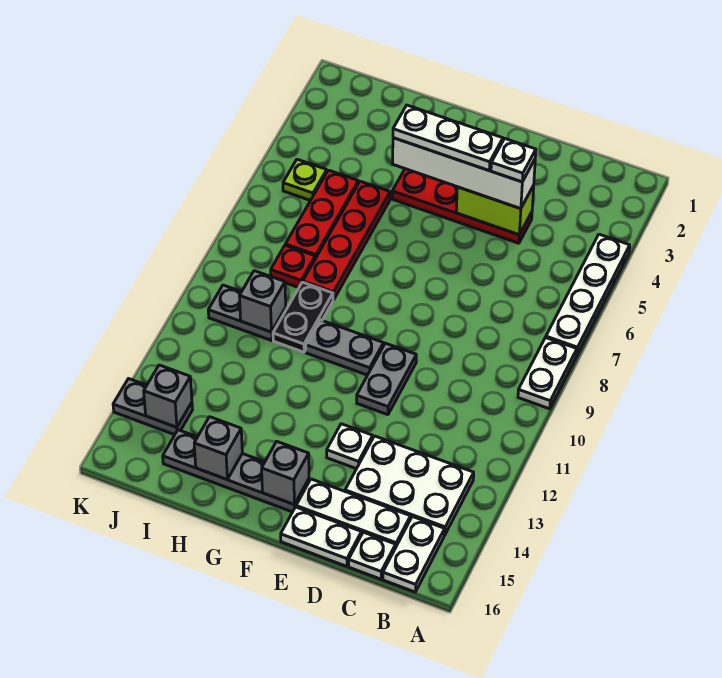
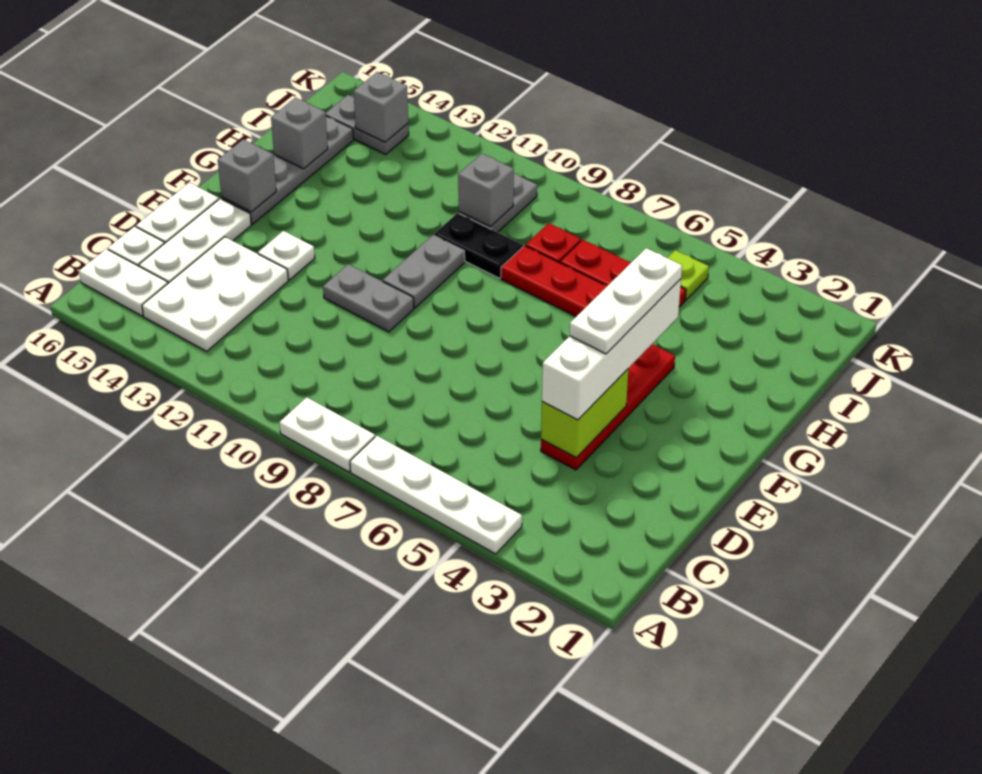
white plate D4 level 4 -> none
grey plate J14:K14 level 1 -> grey plate J14:J15 level 1

